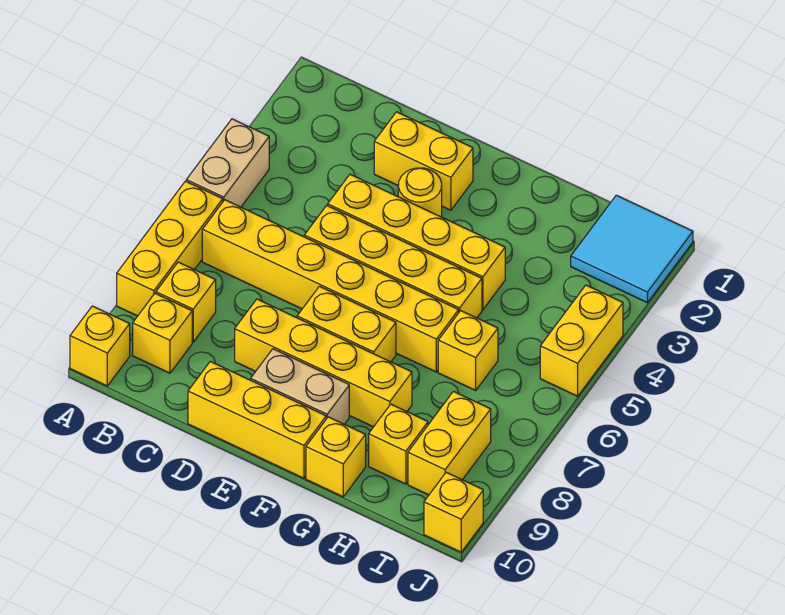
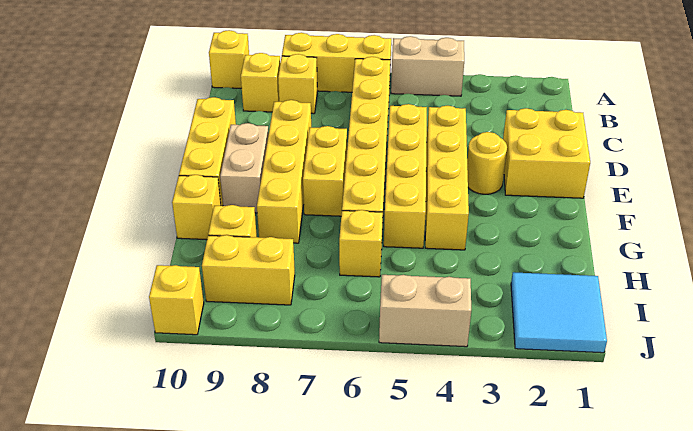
yellow brick D2:E2 level 1 -> yellow brick D1:E2 level 1
yellow brick J4:J5 level 1 -> tan brick J4:J5 level 1

